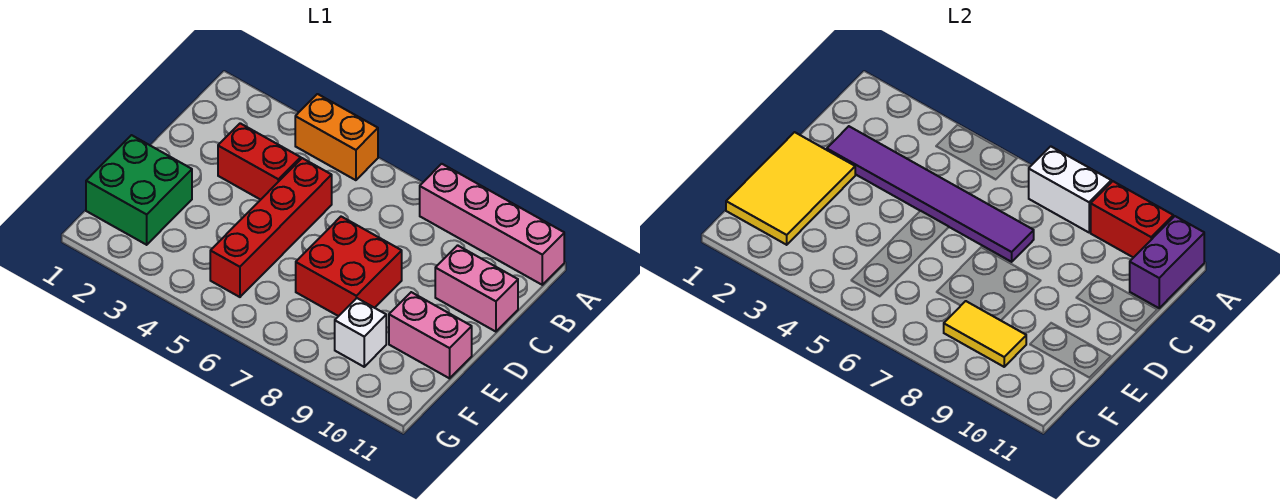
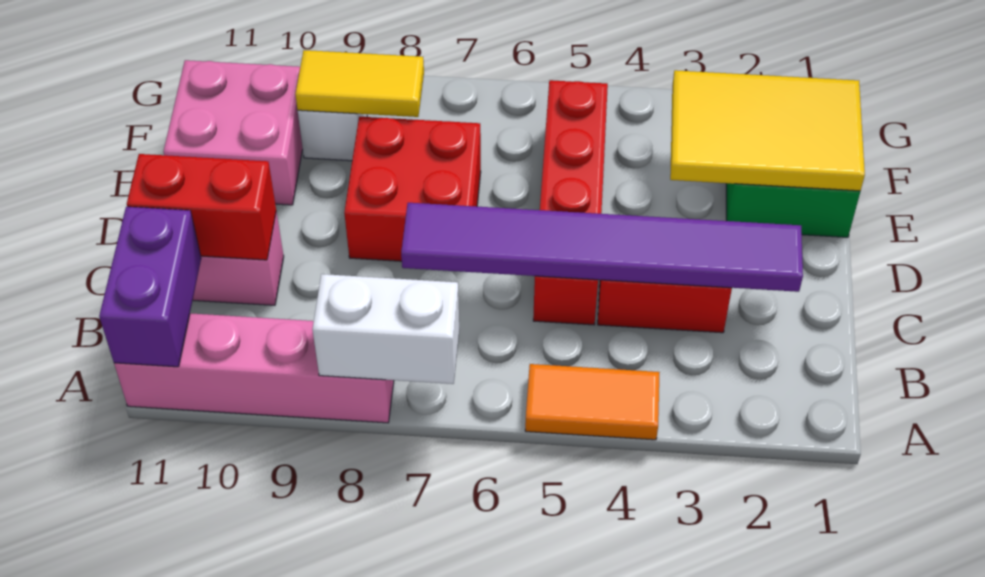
orange brick A4:A5 level 1 -> orange tile A4:A5 level 1
red brick A9:A10 level 2 -> red brick C10:C11 level 2
yellow tile D1:F2 level 2 -> yellow tile E1:F3 level 2
pink brick E10:E11 level 1 -> pink brick E10:F11 level 1

